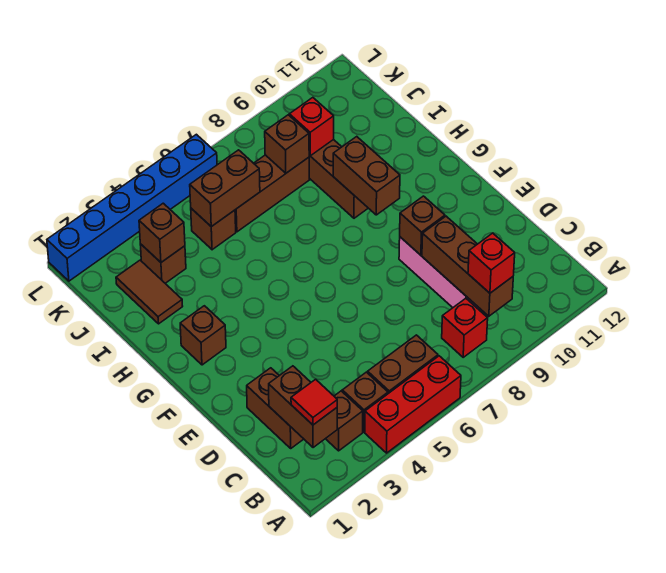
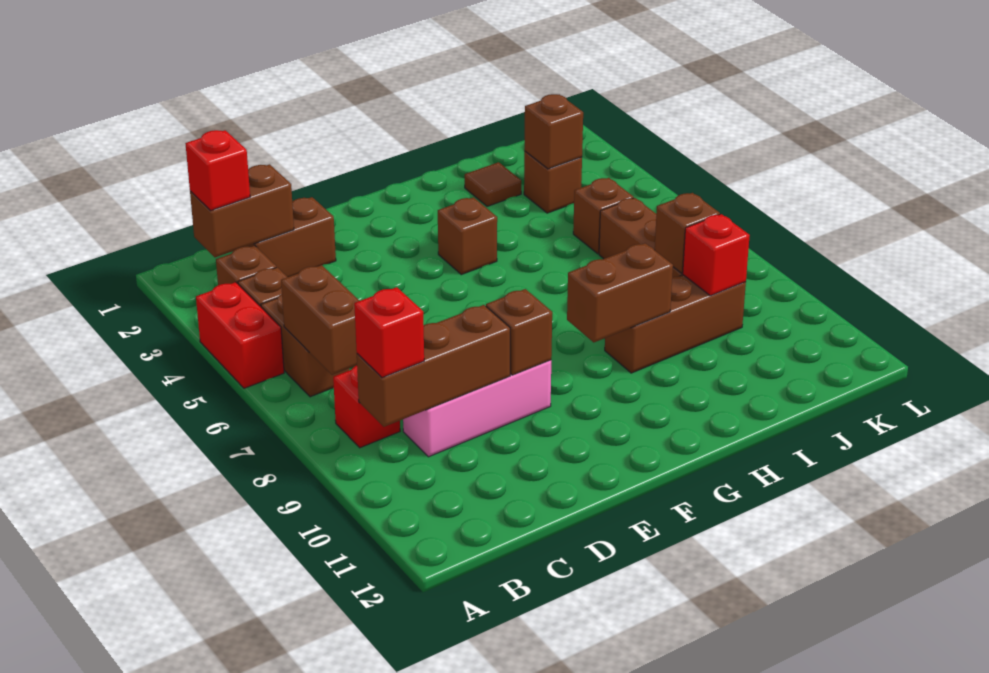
red brick A4:A6 level 1 -> red brick A4:A5 level 1
red tile B2 level 3 -> red brick B2 level 3
brown brick G2 level 1 -> brown brick G4 level 1
brown tile I2:J2 level 1 -> brown tile I2 level 1
brown brick J5:J6 level 2 -> brown brick B6:B7 level 2
blue brick L1:L6 level 1 -> none

